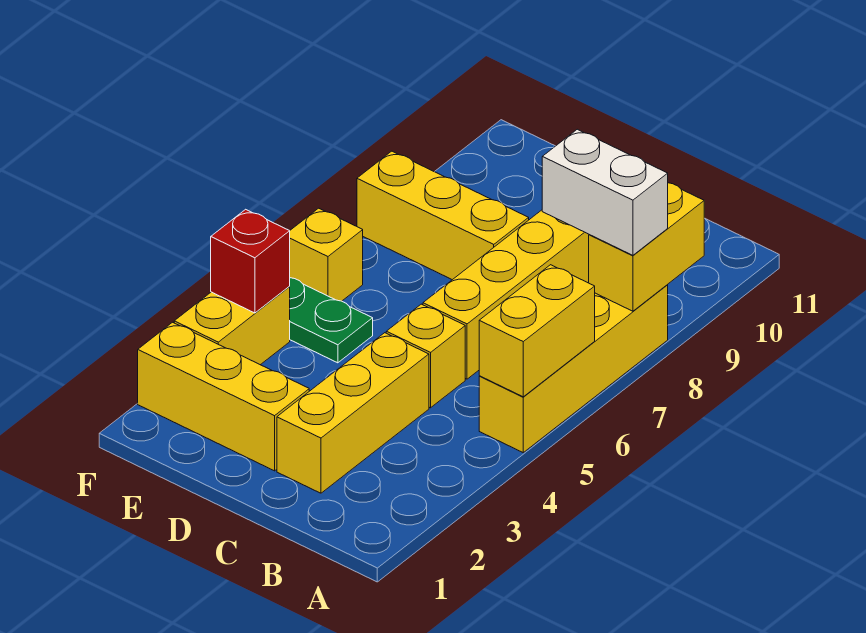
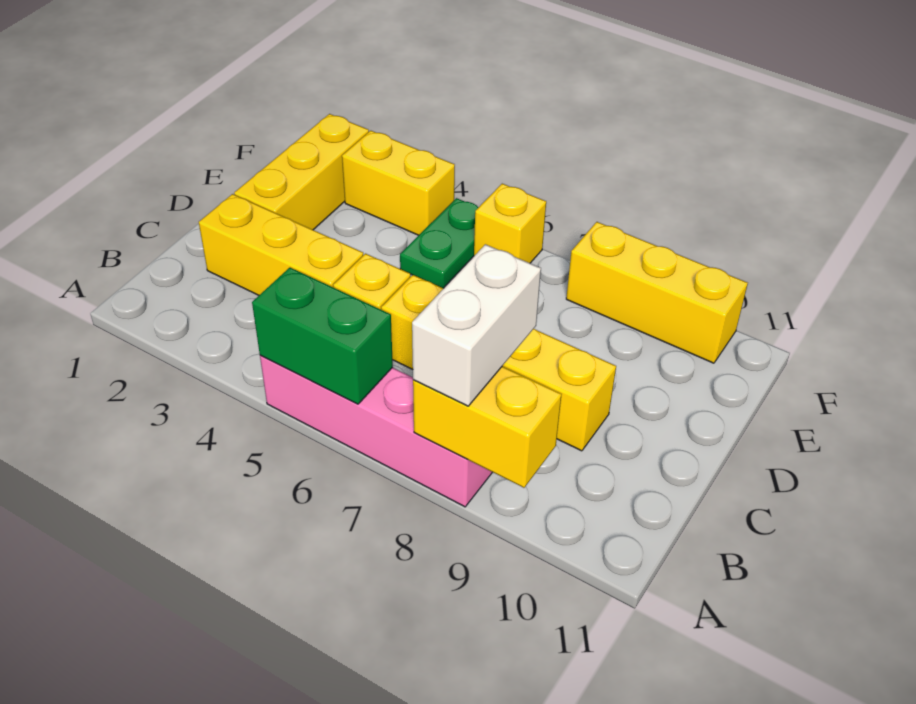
yellow brick A5:A8 level 1 -> pink brick A5:A8 level 1
yellow brick A5:A6 level 2 -> green brick A5:A6 level 2
yellow brick D8:F8 level 1 -> yellow brick F8:F10 level 1
red brick F4 level 2 -> none

